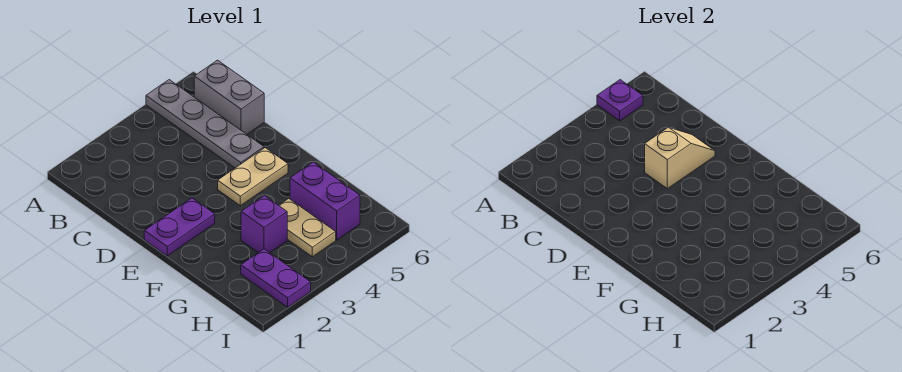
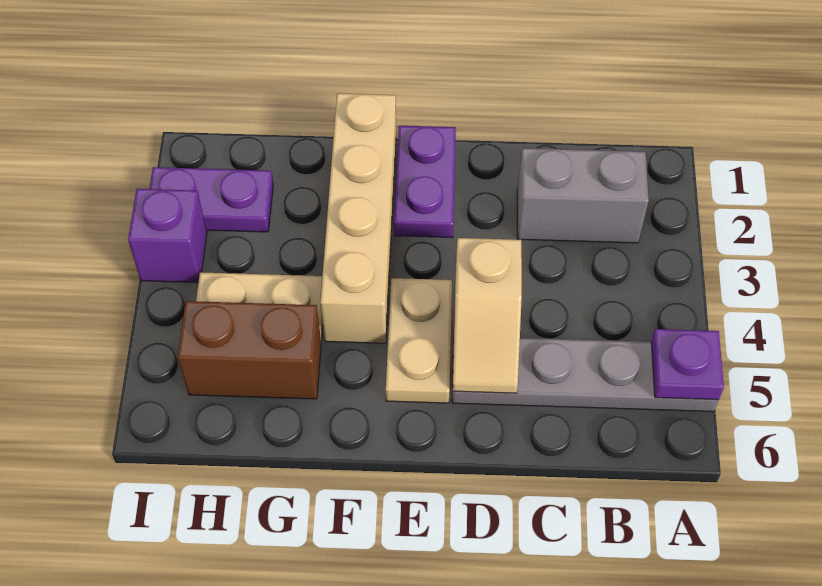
grey brick B6:C6 level 1 -> grey brick B2:C2 level 1
none -> tan brick F1:F4 level 1
purple brick G3 level 1 -> purple brick I3 level 1
purple brick G5:H5 level 1 -> brown brick G5:H5 level 1

